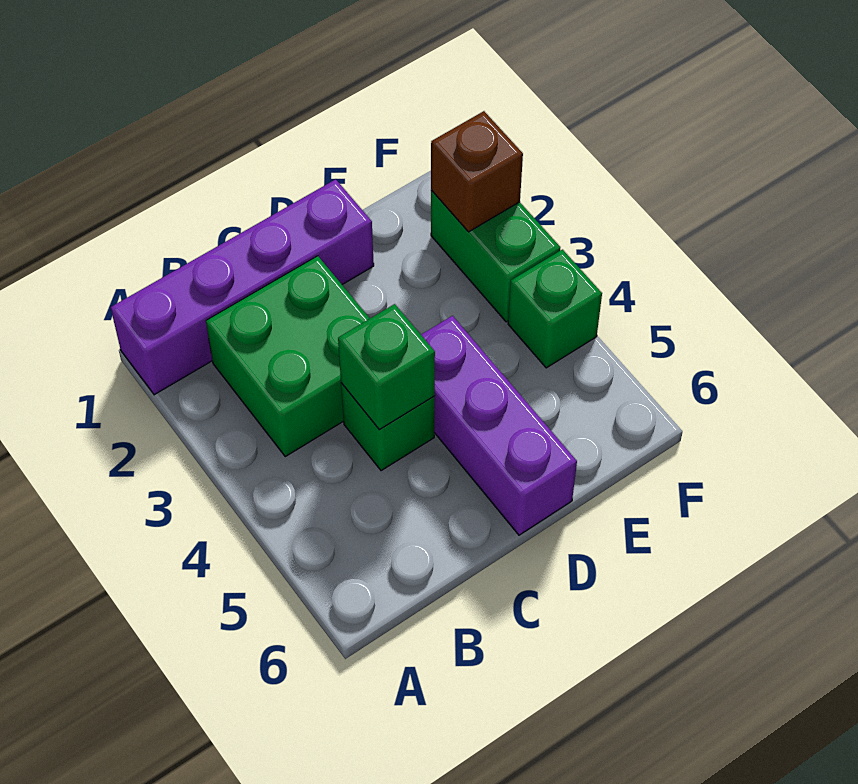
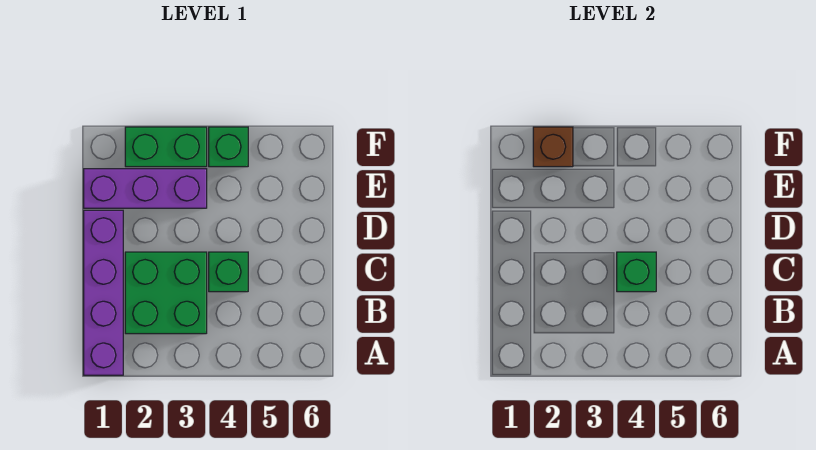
purple brick D4:D6 level 1 -> purple brick E1:E3 level 1

